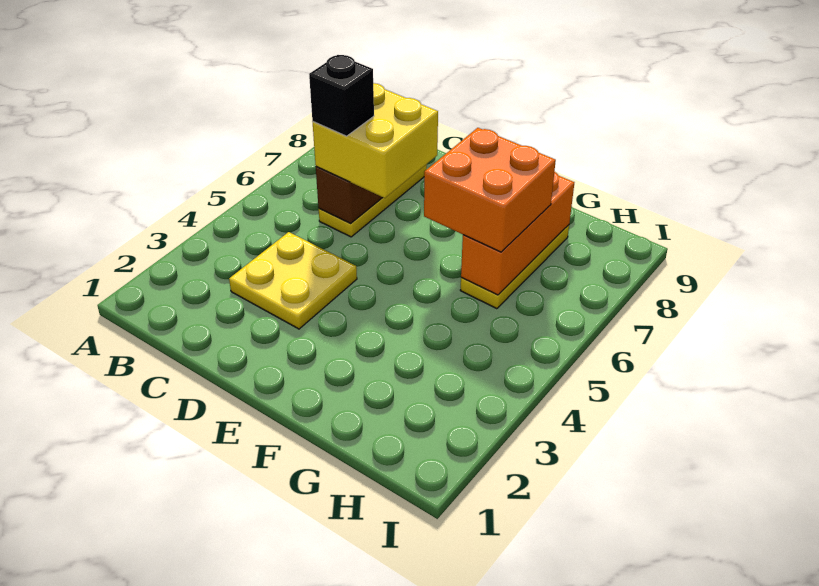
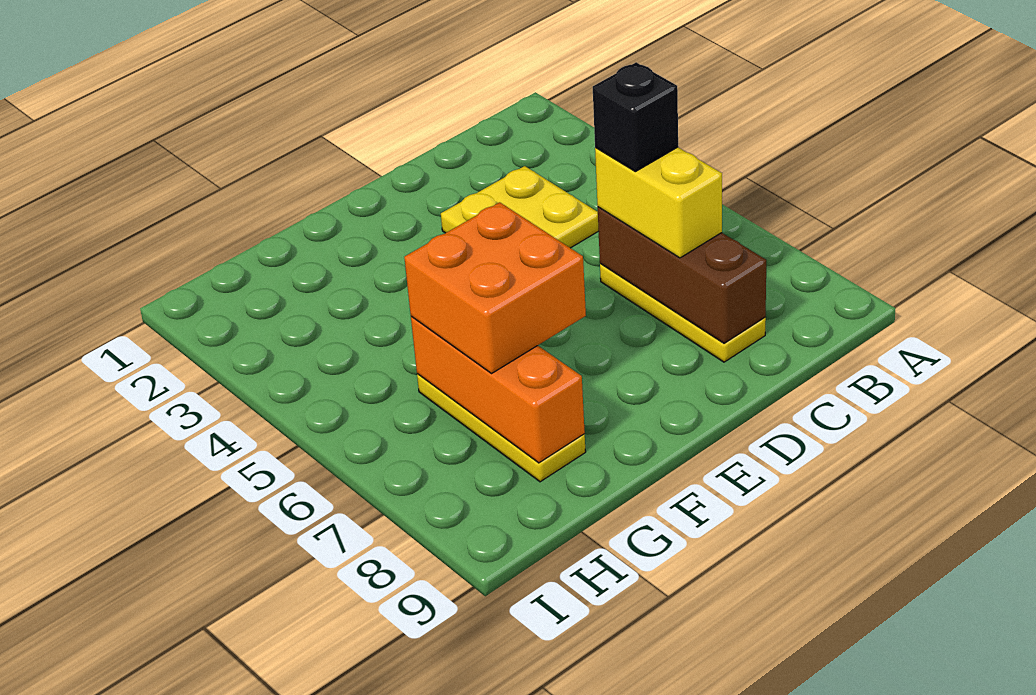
yellow brick C6:D7 level 3 -> yellow brick C6:C7 level 3

